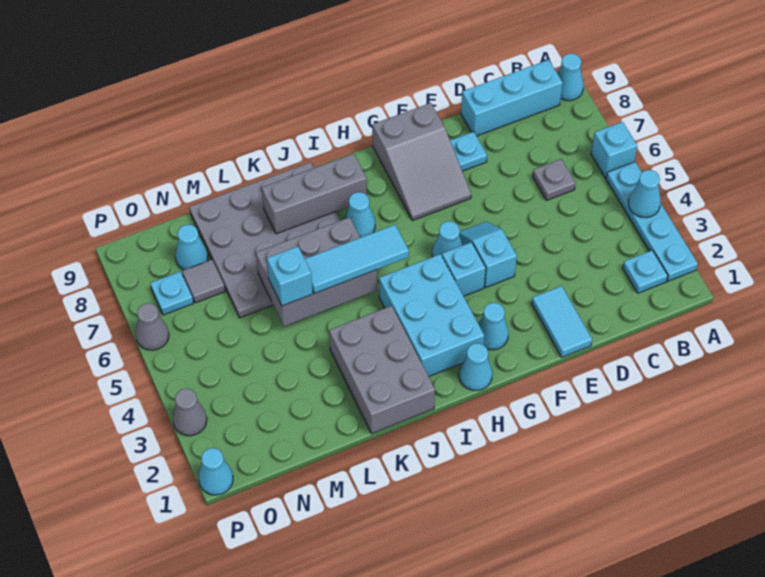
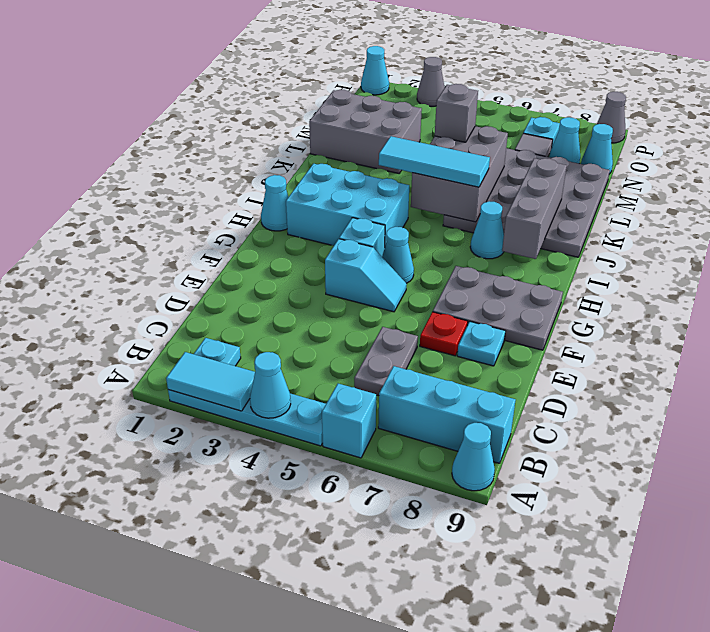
cyan brick B9:D9 level 1 -> cyan brick B7:B9 level 1
grey plate C6 level 1 -> grey plate C6:D6 level 1
cyan tile E1:E2 level 1 -> cyan tile A2:A3 level 2
none -> red plate E7 level 1
grey slope F7:G9 level 1 top 9 -> grey plate F7:G9 level 1
cyan cone G2 level 1 -> cyan cone N9 level 1
cyan tile I5:K5 level 3 -> cyan tile J4:J6 level 3
grey brick J1:K3 level 1 -> grey brick L1:M3 level 1
cyan brick L5 level 3 -> grey brick L5 level 3
grey cone P6 level 1 -> grey cone P9 level 1

